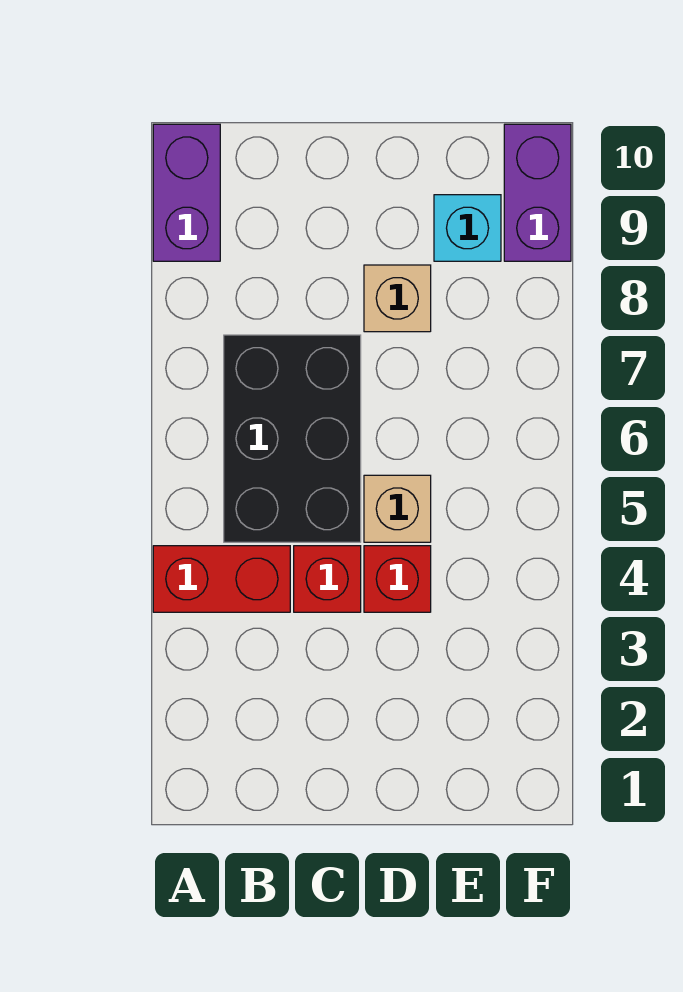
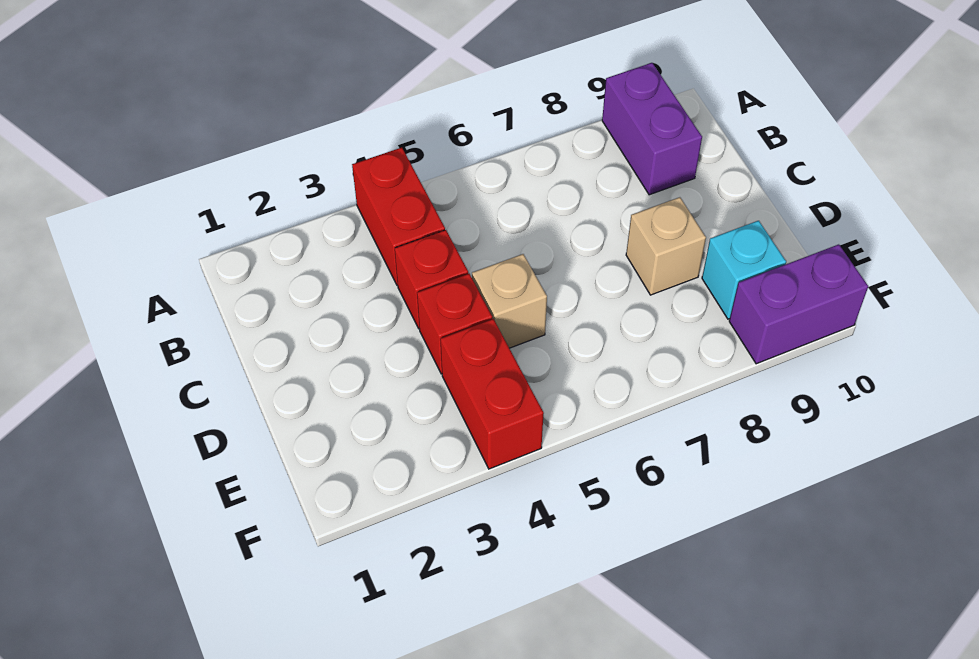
purple brick A9:A10 level 1 -> purple brick A9:B9 level 1
black brick B5:C7 level 1 -> none
none -> red brick E4:F4 level 1

